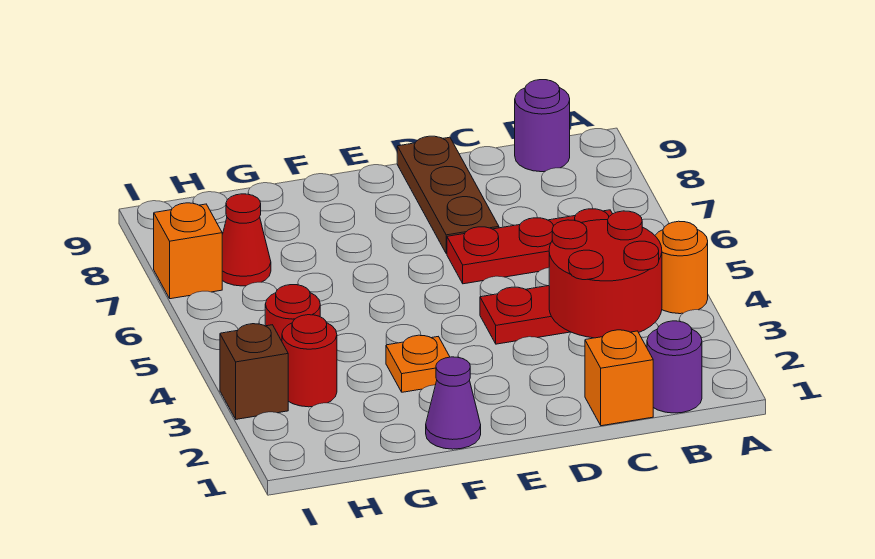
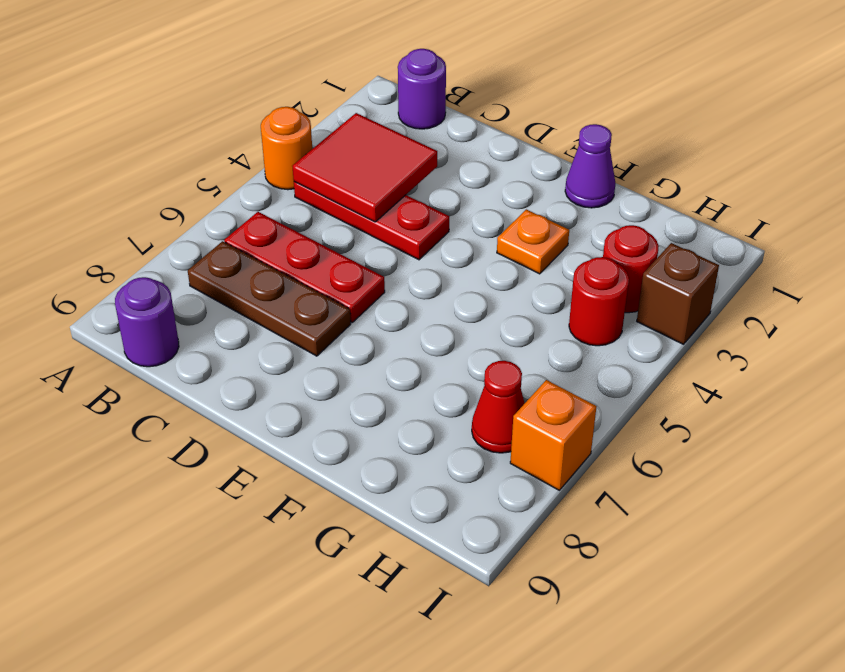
red round brick B3:C4 level 2 -> red tile B3:C4 level 2
orange brick C1 level 1 -> none
brown plate D7:D9 level 1 -> brown plate B7:D7 level 1

